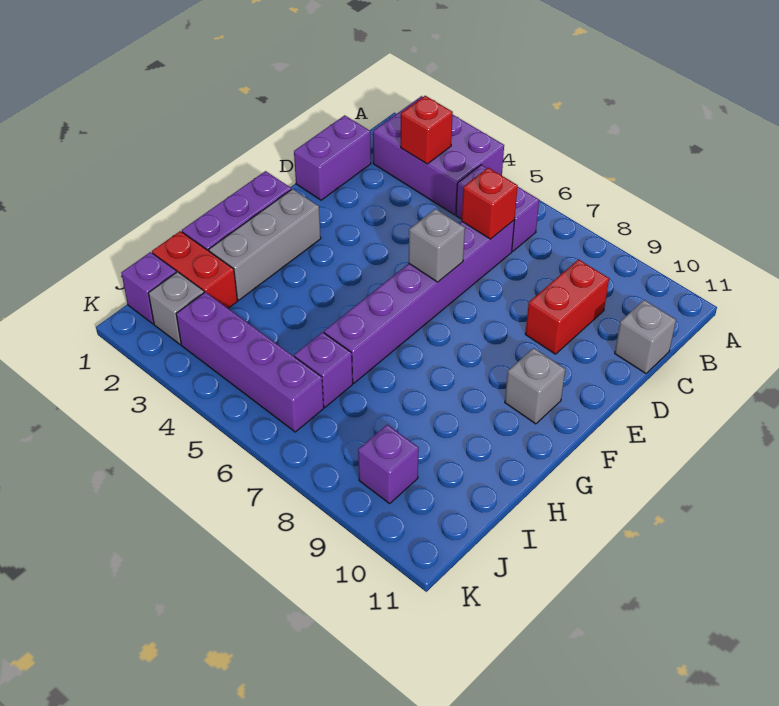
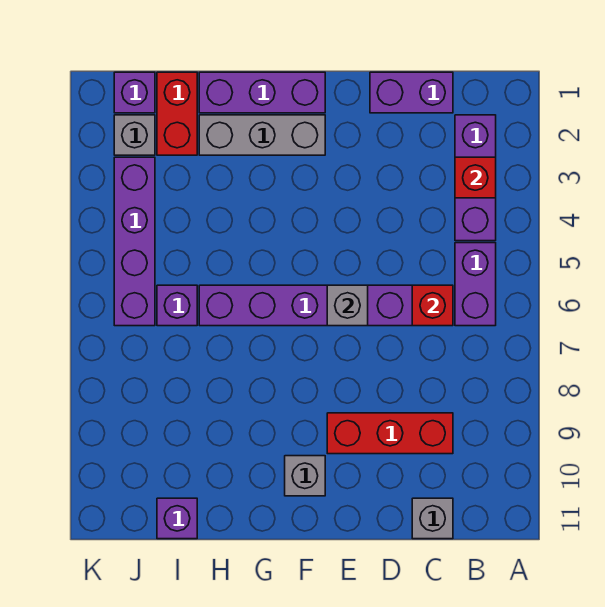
purple brick A2:B4 level 1 -> purple brick B2:B4 level 1
red brick C9:D9 level 1 -> red brick C9:E9 level 1
purple brick J9 level 1 -> purple brick I11 level 1

